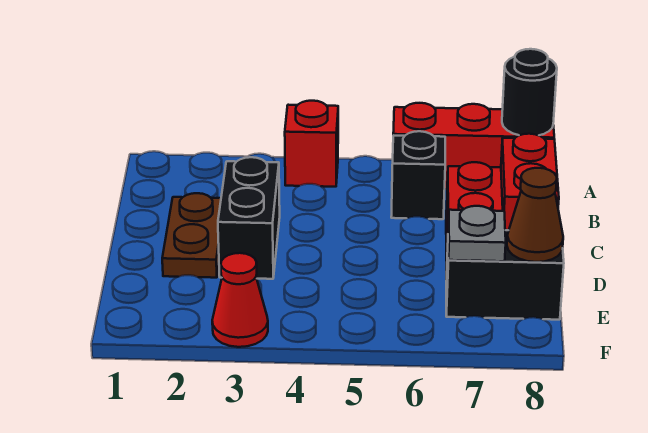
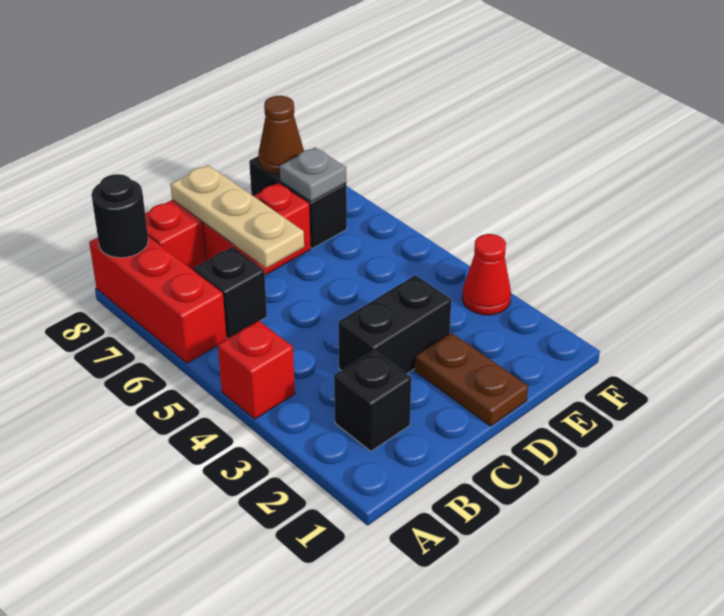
none -> black brick B2 level 1
brown plate C2:D2 level 1 -> brown plate D1:D2 level 1
none -> tan plate C6:C8 level 2

